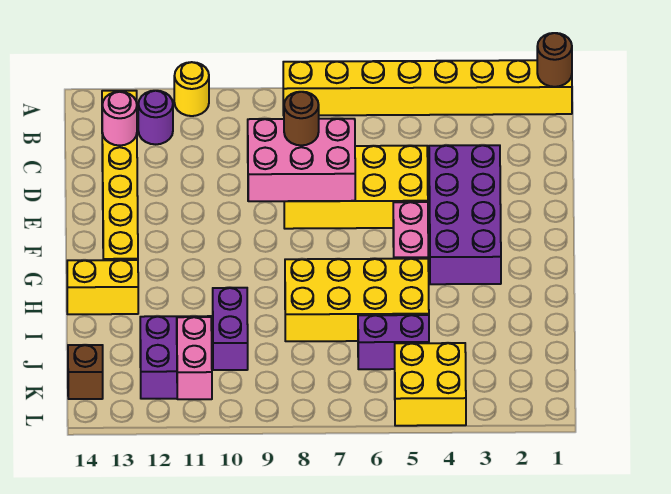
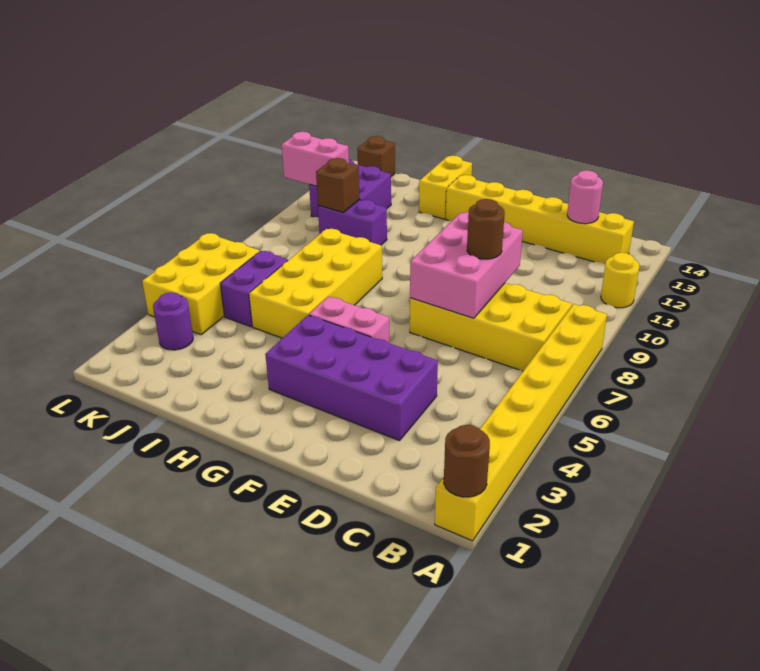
purple round brick B12 level 1 -> purple round brick K3 level 1
yellow brick D5:E8 level 1 -> yellow brick B7:E8 level 1
none -> brown brick J10 level 2
yellow brick K4:L5 level 1 -> yellow brick K4:L6 level 1

